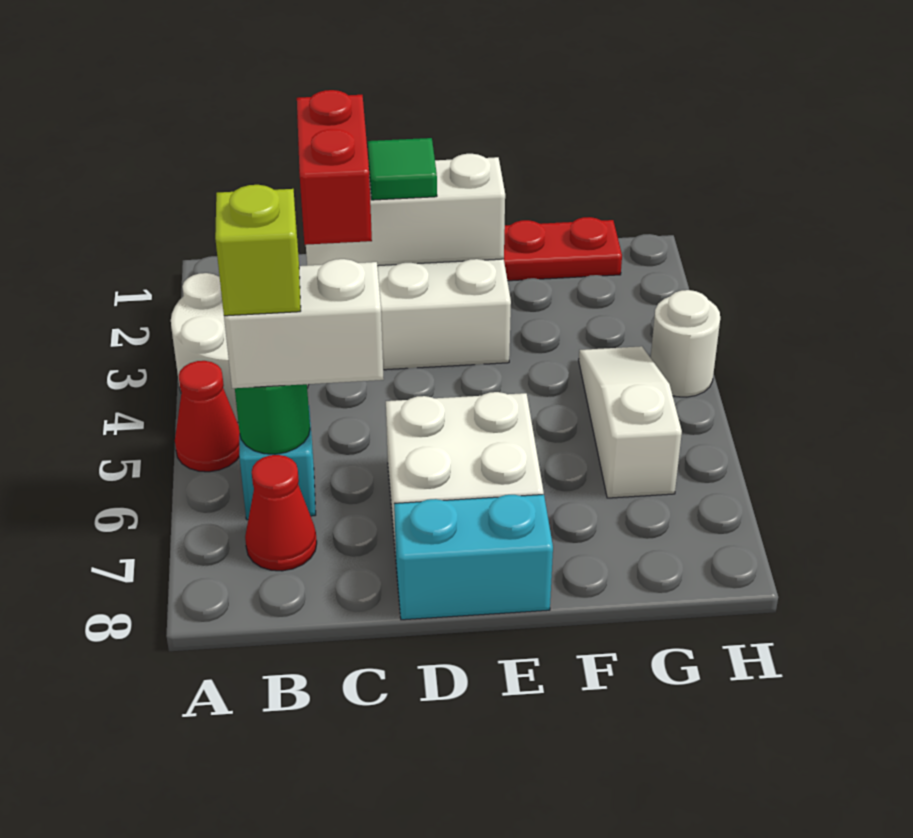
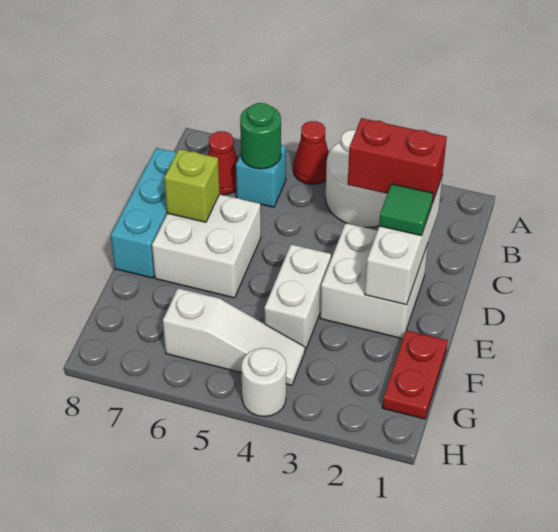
white brick B6:C6 level 3 -> white brick E4:F4 level 1
lime brick B6 level 4 -> lime brick D7 level 2
cyan brick D8:E8 level 1 -> cyan brick C8:E8 level 1

